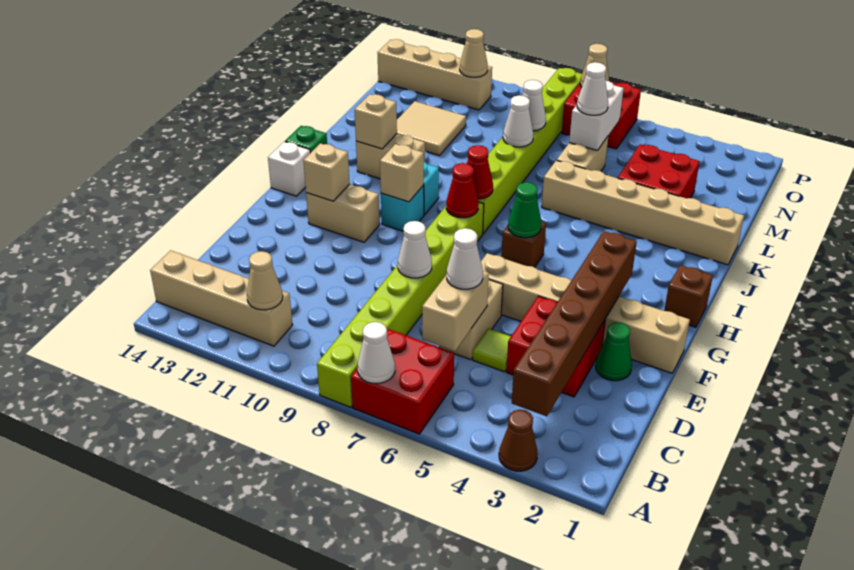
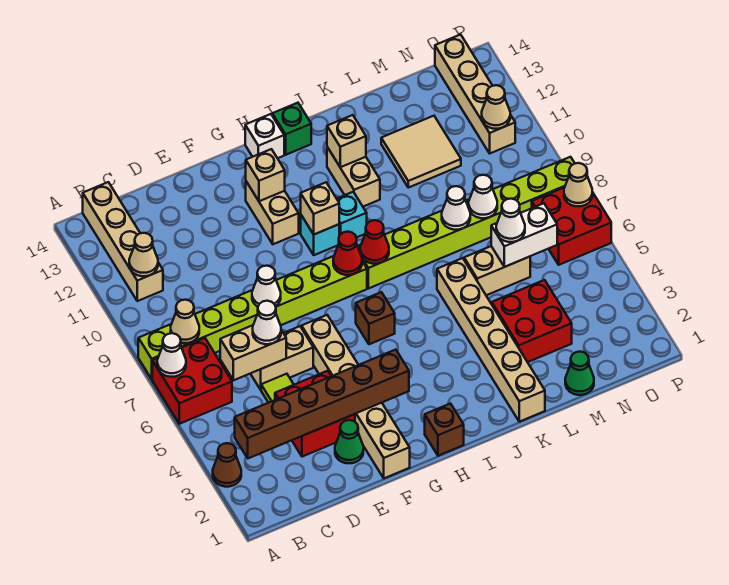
none -> tan cone B8 level 2
green cone H6 level 2 -> green cone M1 level 1

